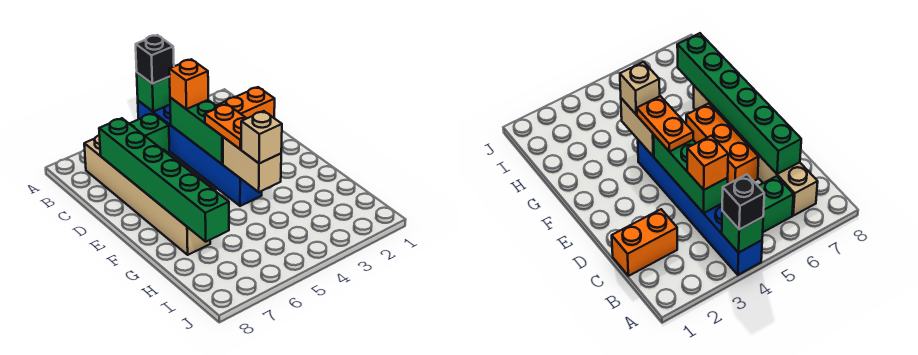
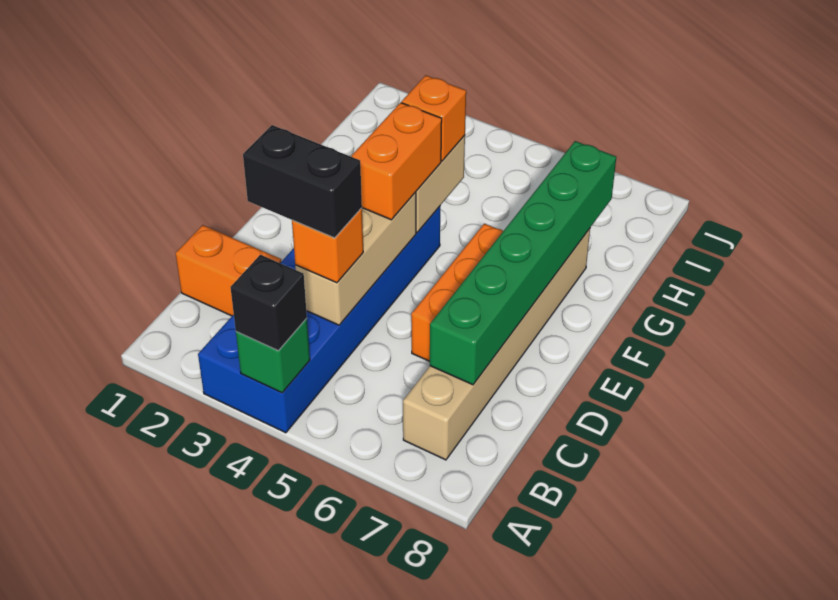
blue brick A4:F4 level 1 -> blue brick A3:F4 level 1
green brick B5:B6 level 1 -> none
none -> black brick C3:C4 level 4
green brick C4:E4 level 2 -> tan brick C4:E4 level 2
orange plate E4:F4 level 3 -> orange brick E4:F4 level 3
tan brick G4 level 3 -> orange brick G4 level 3

